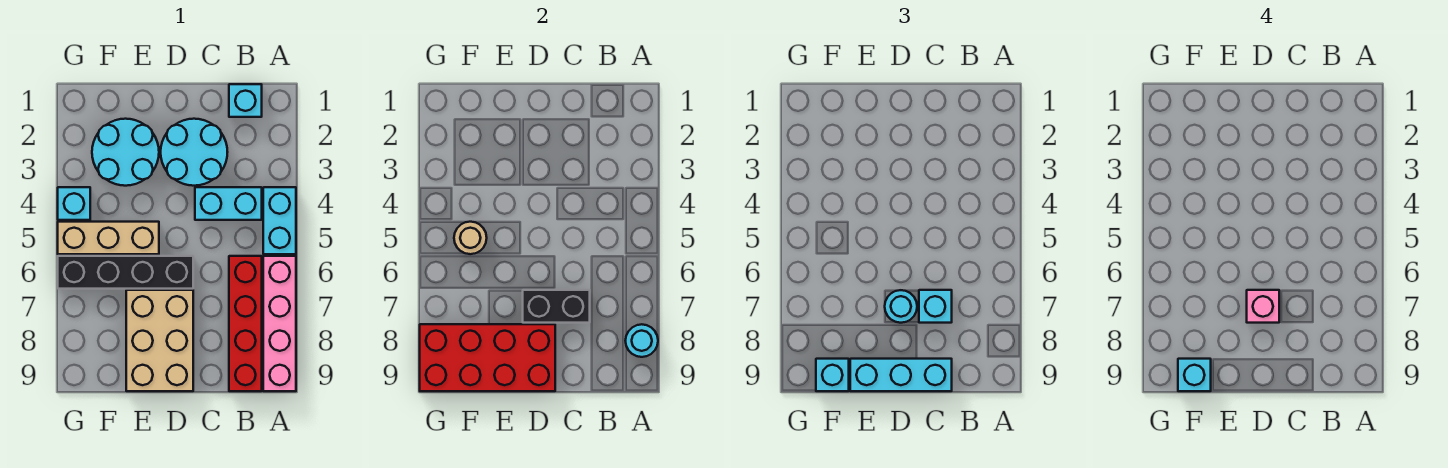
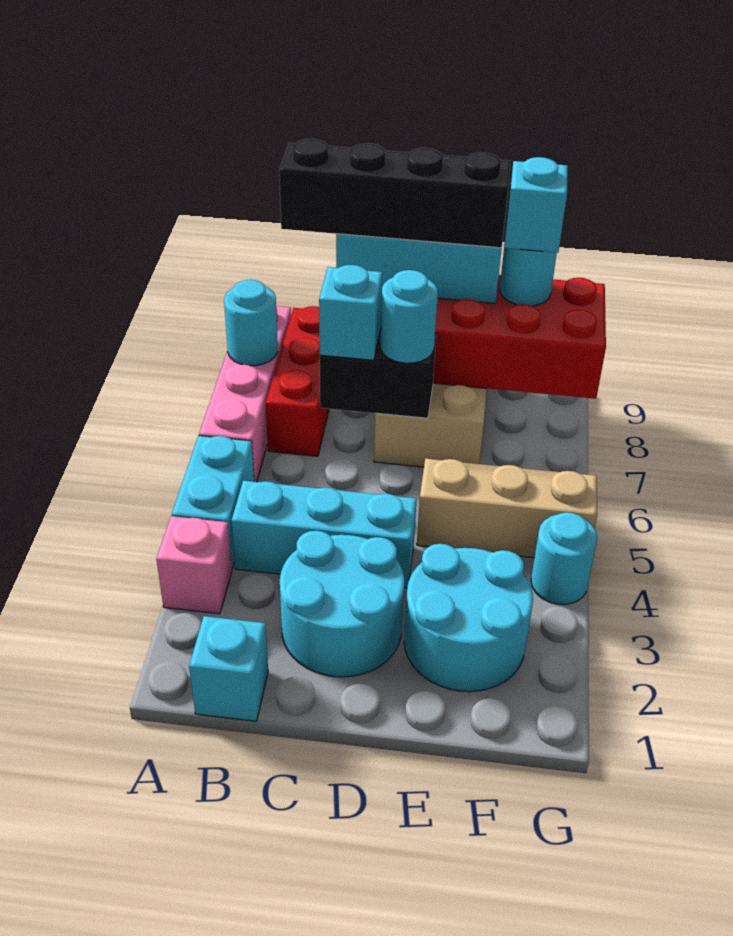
cyan brick B4:C4 level 1 -> cyan brick B4:D4 level 1
red brick B6:B9 level 1 -> red brick B7:B9 level 1
black brick D6:G6 level 1 -> black brick B9:E9 level 4
pink brick D7 level 4 -> pink brick A3 level 1
tan round brick F5 level 2 -> none
cyan brick F9 level 3 -> cyan round brick F9 level 3
cyan brick G4 level 1 -> cyan round brick G4 level 1

